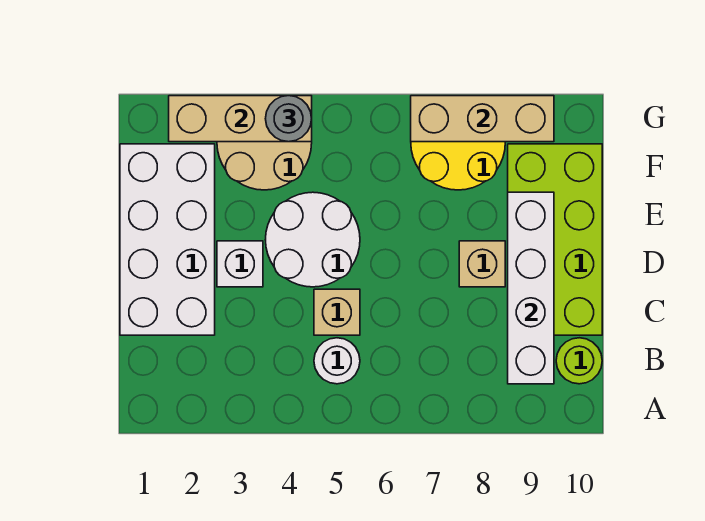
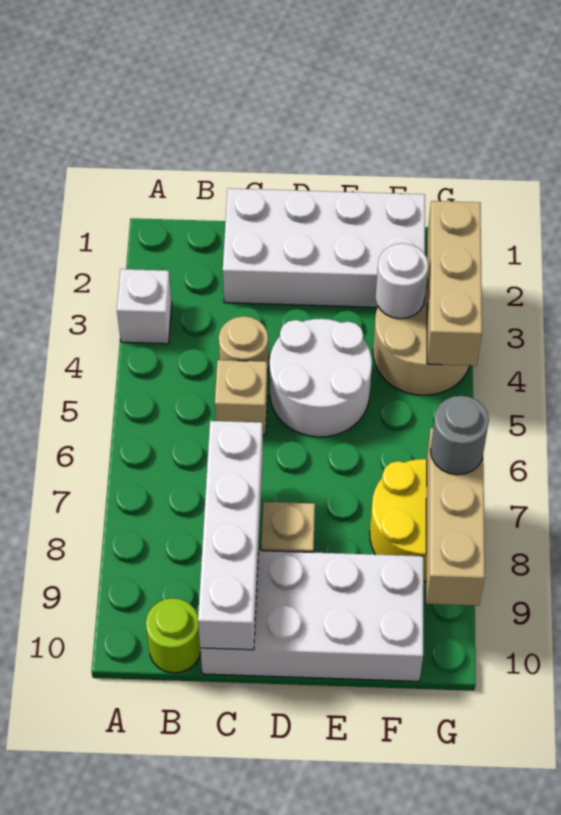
white round brick B5 level 1 -> white round brick F3 level 2
white brick B9:E9 level 2 -> white brick C7:C10 level 2
none -> tan round brick C4 level 1
lime brick C9:F10 level 1 -> white brick C9:F10 level 1
white brick D3 level 1 -> white brick A3 level 1
grey round brick G4 level 3 -> grey round brick G7 level 3

